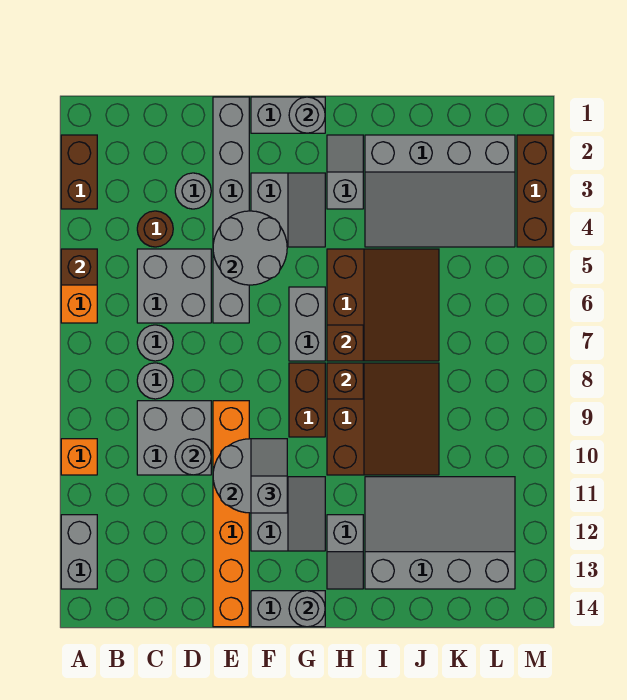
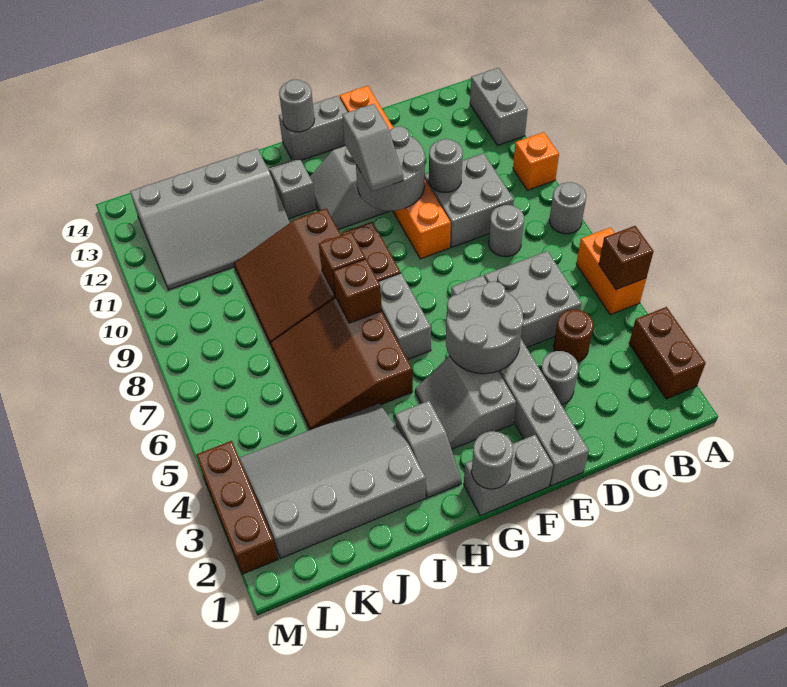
grey round brick C7 level 1 -> grey round brick A8 level 1

